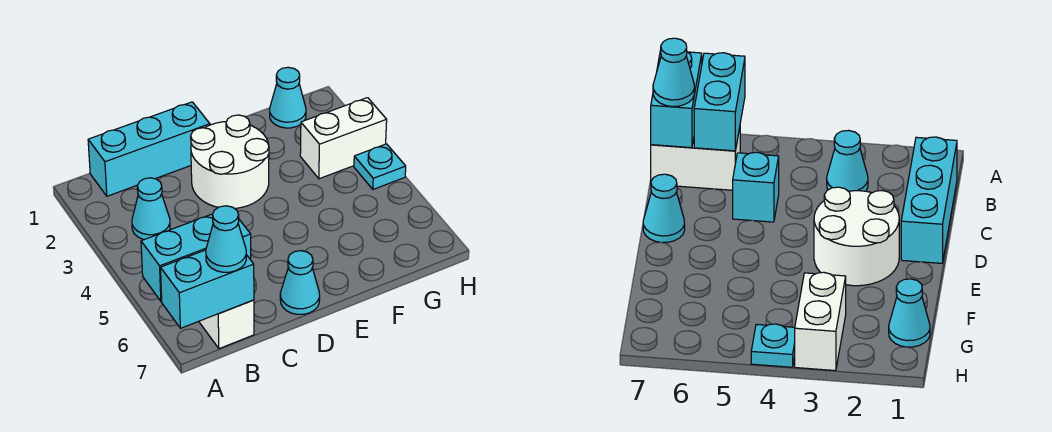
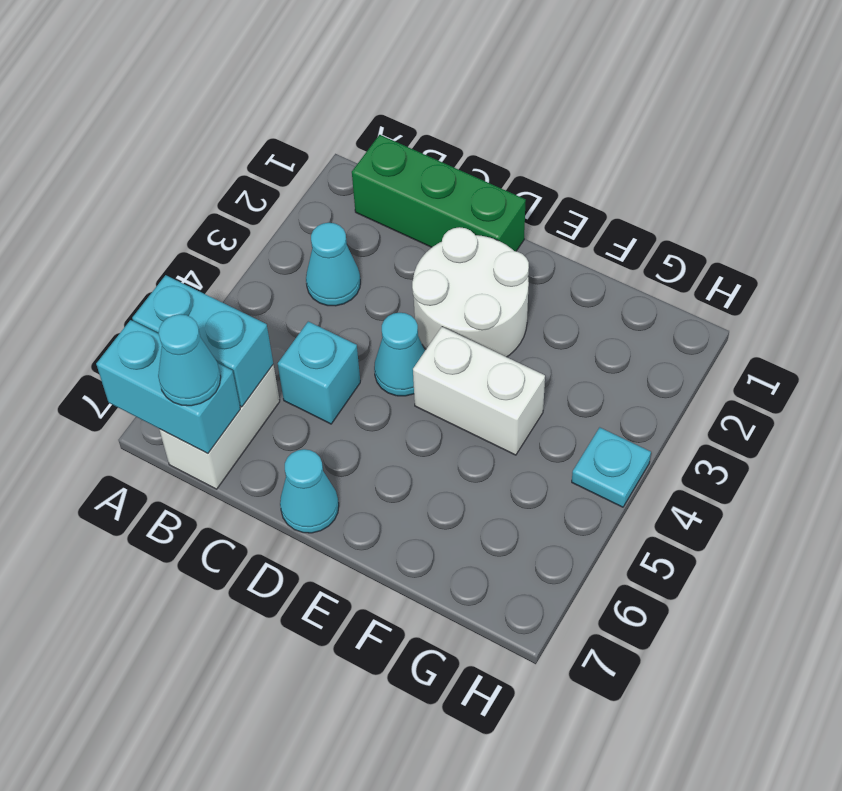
cyan brick B1:D1 level 1 -> green brick B1:D1 level 1
cyan cone G1 level 1 -> cyan cone D4 level 1
white brick G3:H3 level 1 -> white brick E4:F4 level 1

